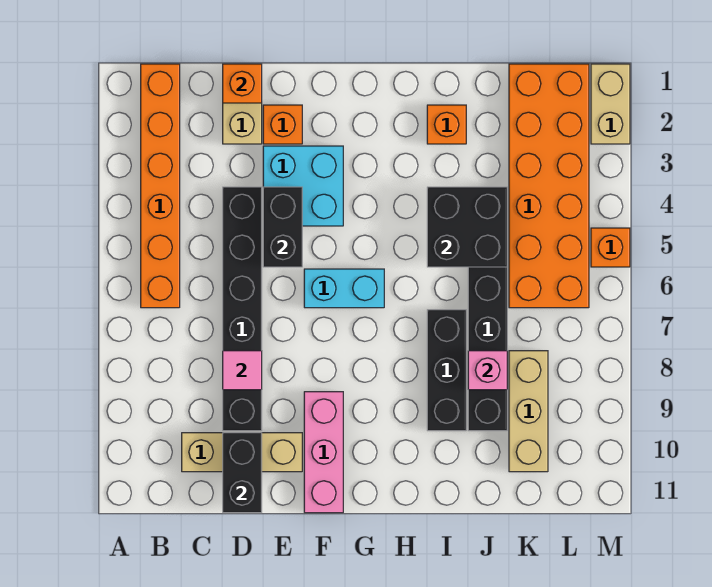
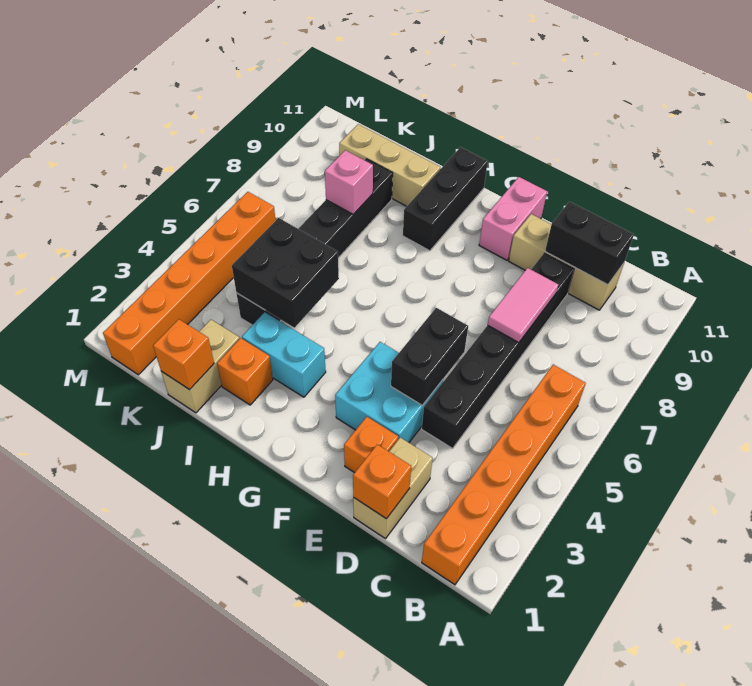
pink tile D8 level 2 -> pink tile D7:D8 level 2
black brick D10:D11 level 2 -> black brick C10:D10 level 2
cyan brick F6:G6 level 1 -> cyan brick H3:I3 level 1
pink brick F9:F11 level 1 -> pink brick F10:F11 level 1
black brick I7:I9 level 1 -> black brick H9:H11 level 1
orange brick K1:L6 level 1 -> orange brick L1:L6 level 1
tan brick K8:K10 level 1 -> tan brick I10:K10 level 1
tan brick M1:M2 level 1 -> tan brick J1:J2 level 1
orange brick M5 level 1 -> orange brick J1 level 2

